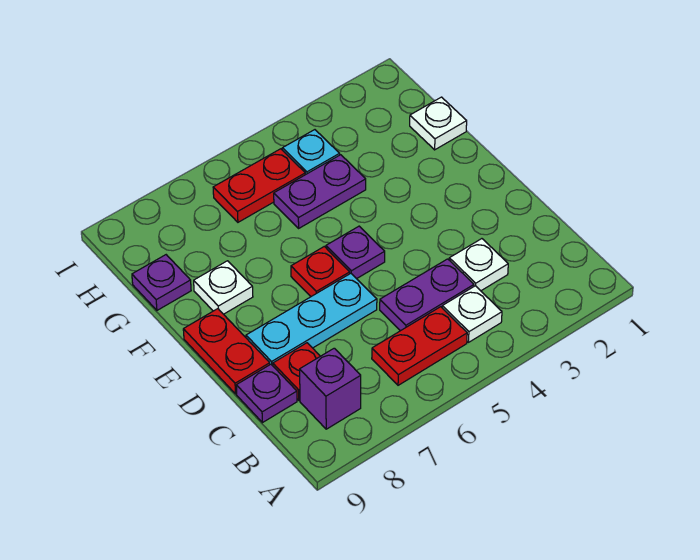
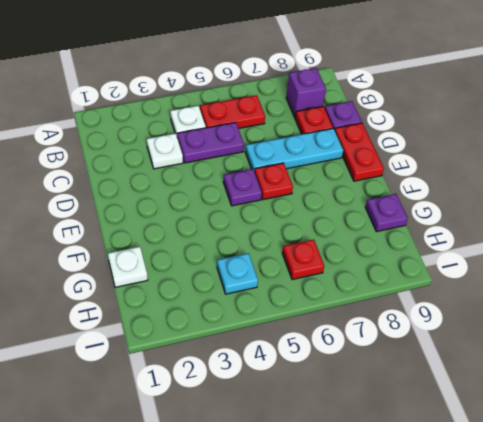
white plate F8 level 1 -> none
purple plate G4:G5 level 1 -> none
red plate H5:H6 level 1 -> red plate H6 level 1

